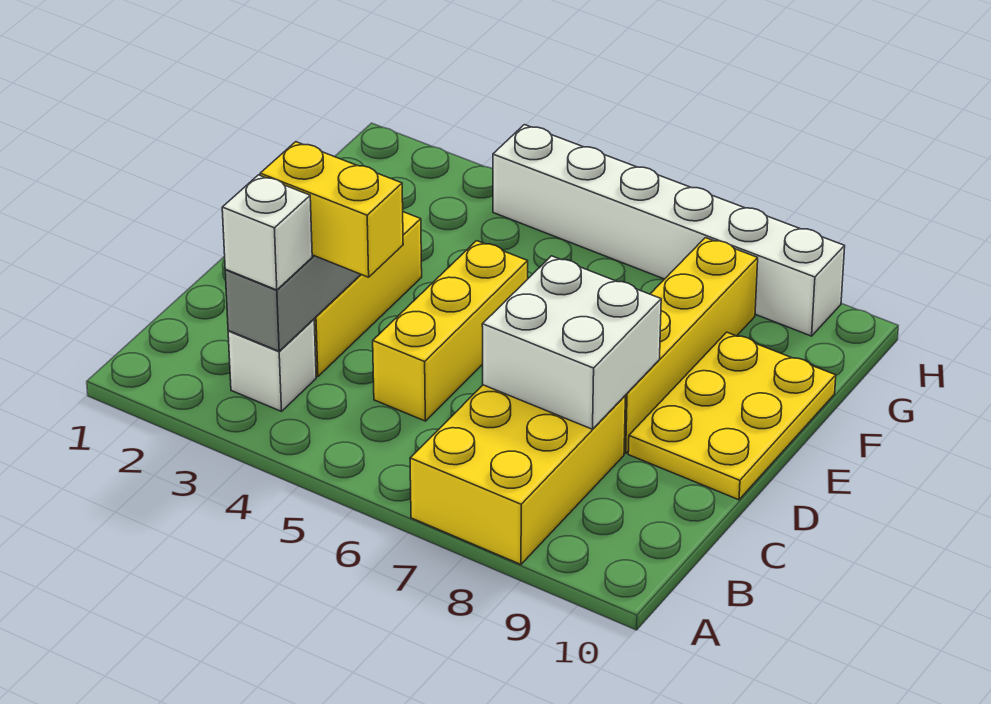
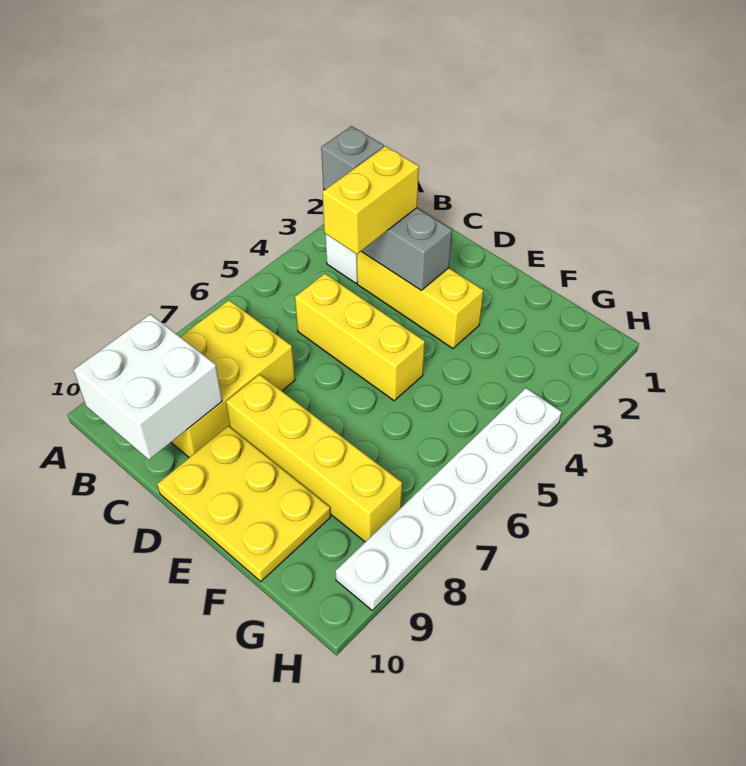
yellow brick A7:C8 level 1 -> yellow brick B7:C9 level 1
white brick B3 level 3 -> grey brick B3 level 3
white brick C7:D8 level 2 -> white brick B9:C10 level 2
white brick H4:H9 level 1 -> white plate H4:H9 level 1

